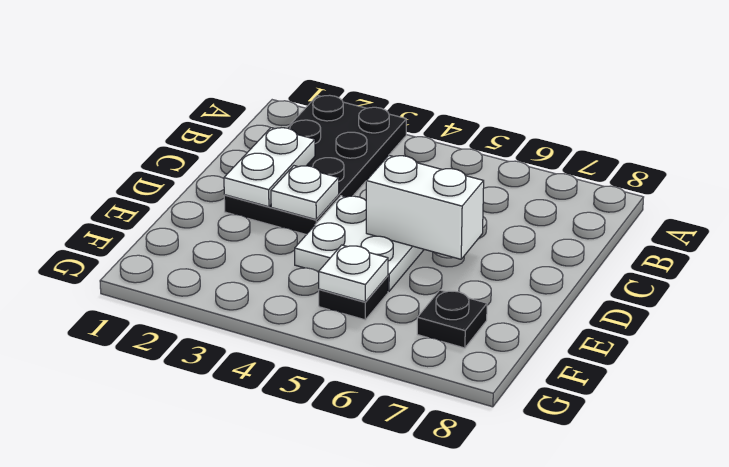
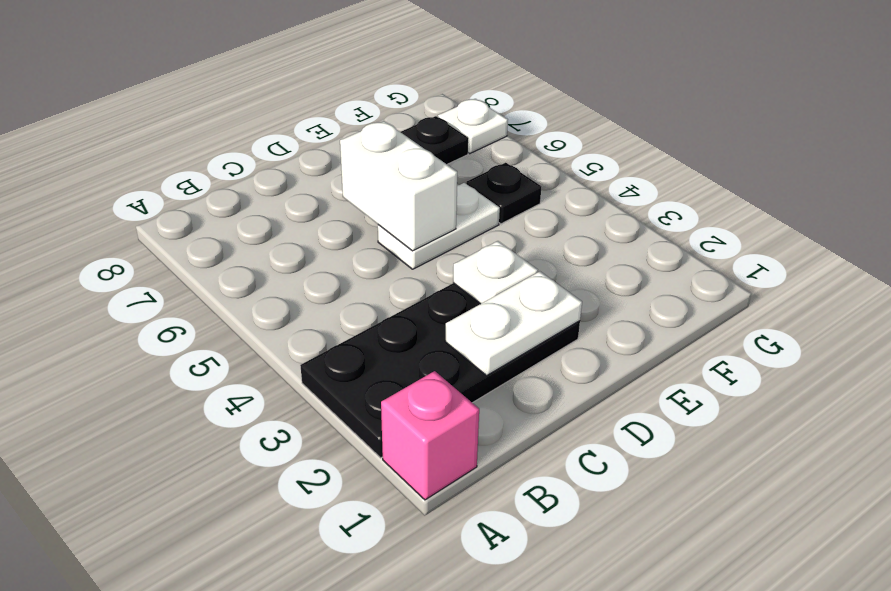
none -> pink brick A1 level 1
white plate D4:E5 level 1 -> white plate D5:E5 level 1
white plate F5 level 2 -> white plate G7 level 1

